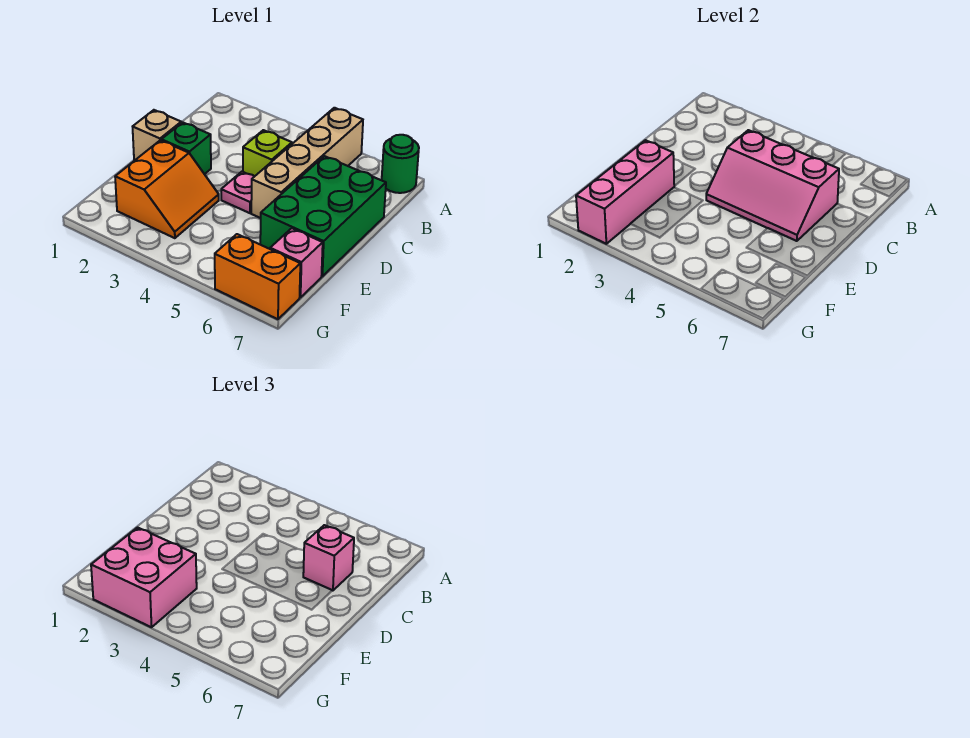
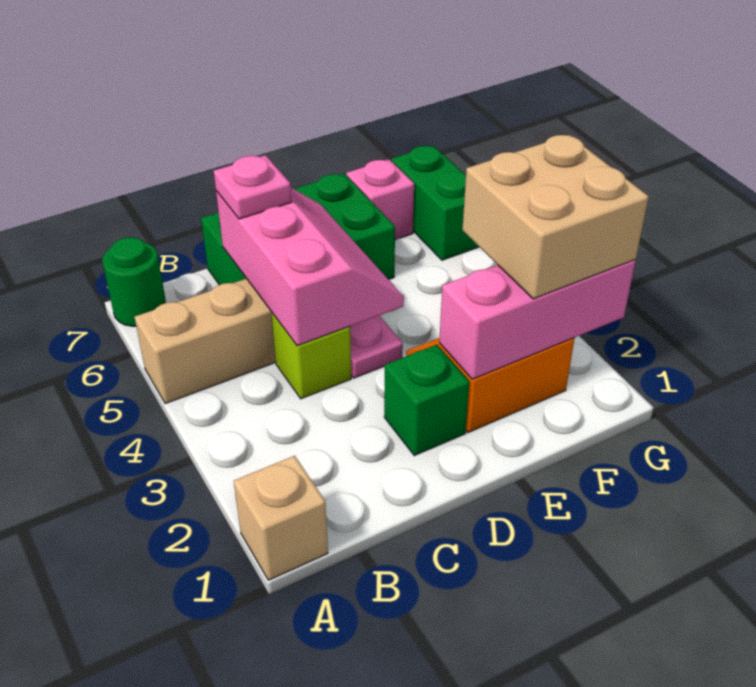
pink brick C6 level 3 -> pink plate C6 level 3
tan brick D1 level 1 -> tan brick A1 level 1
pink brick F2:G3 level 3 -> tan brick F2:G3 level 3
orange brick G6:G7 level 1 -> green brick G6:G7 level 1

